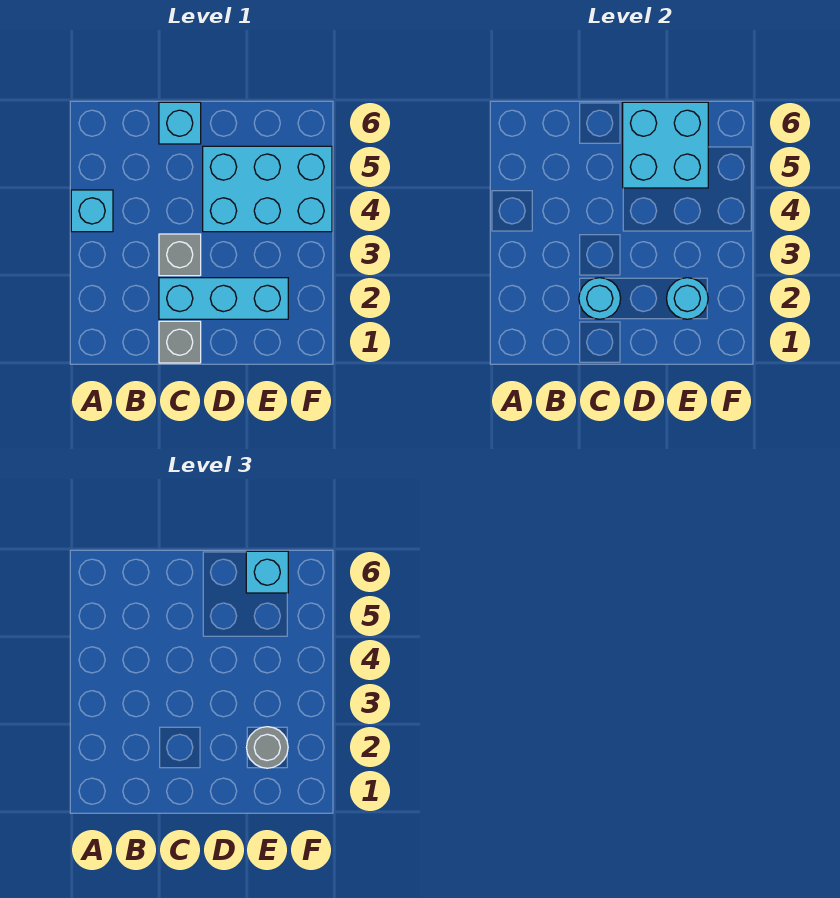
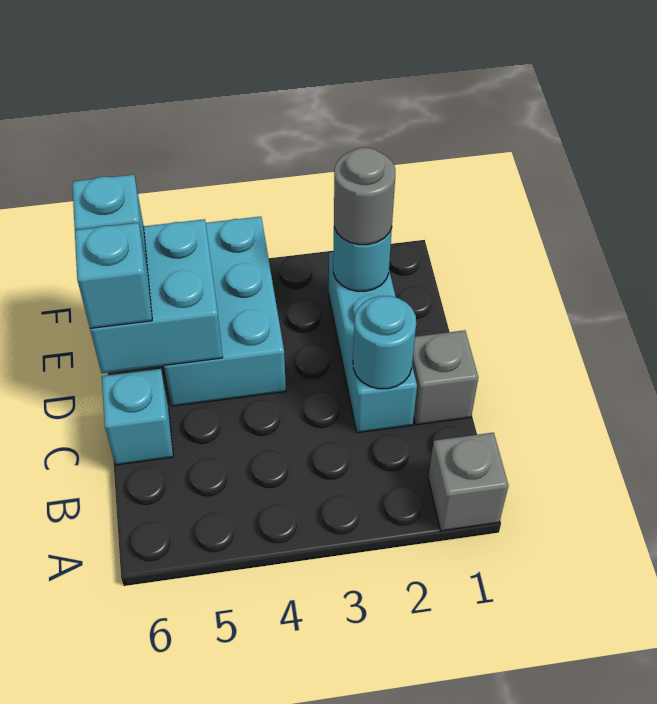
cyan brick A4 level 1 -> cyan brick D6 level 3
grey brick C3 level 1 -> grey brick A1 level 1

